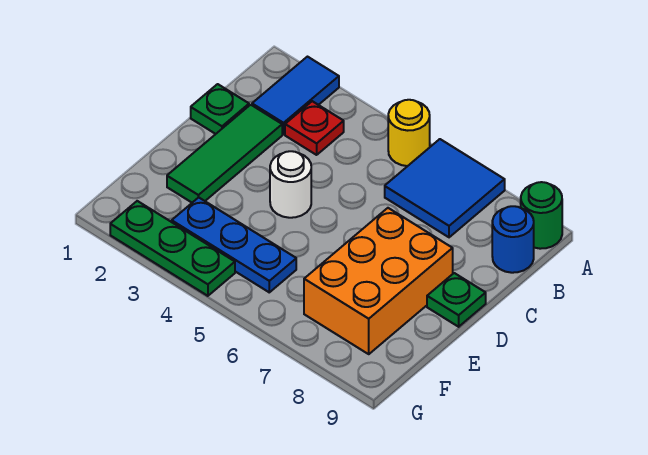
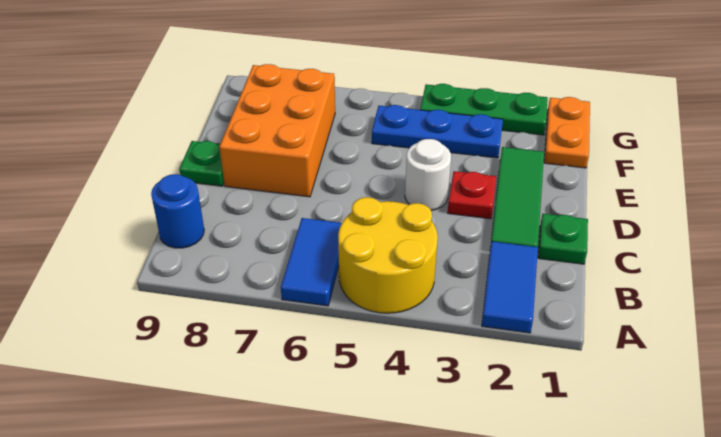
yellow round brick A5 level 1 -> yellow round brick A4:B5 level 1
blue tile A6:B7 level 1 -> blue tile A6:B6 level 1
green round brick A9 level 1 -> none
red plate B3 level 1 -> red plate D3 level 1
none -> orange plate F1:G1 level 1

